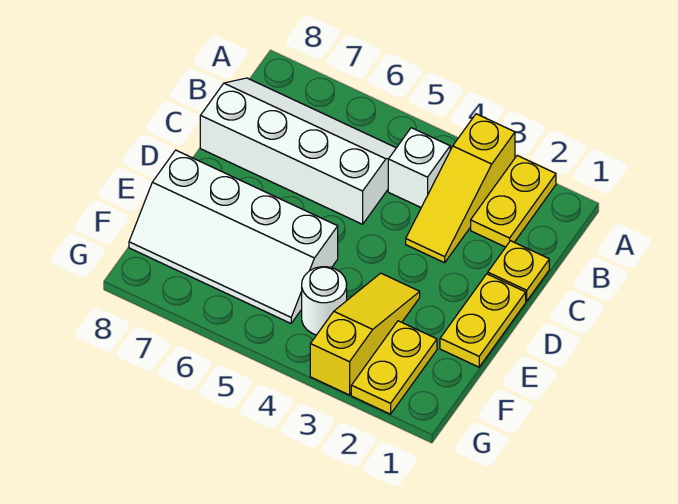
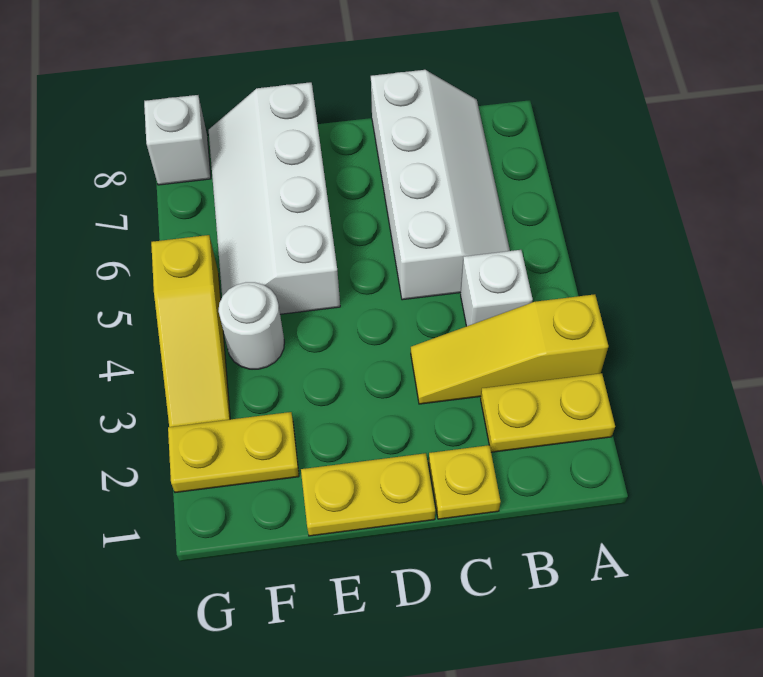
yellow slope E3:G3 level 1 top G -> yellow slope G3:G5 level 1 top 5
none -> white brick G8 level 1

